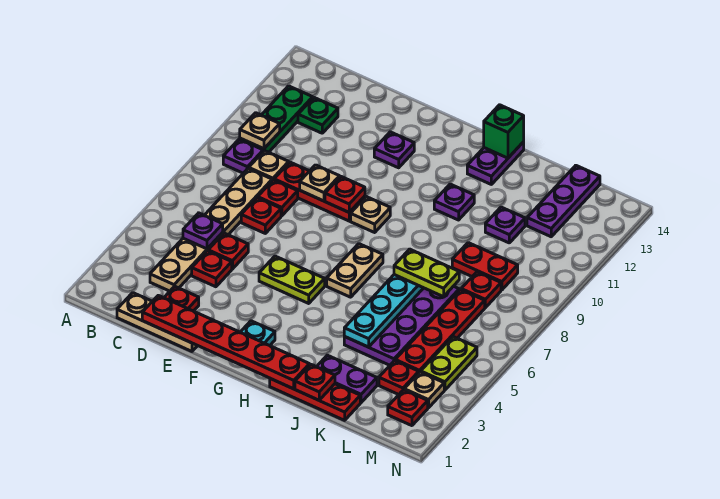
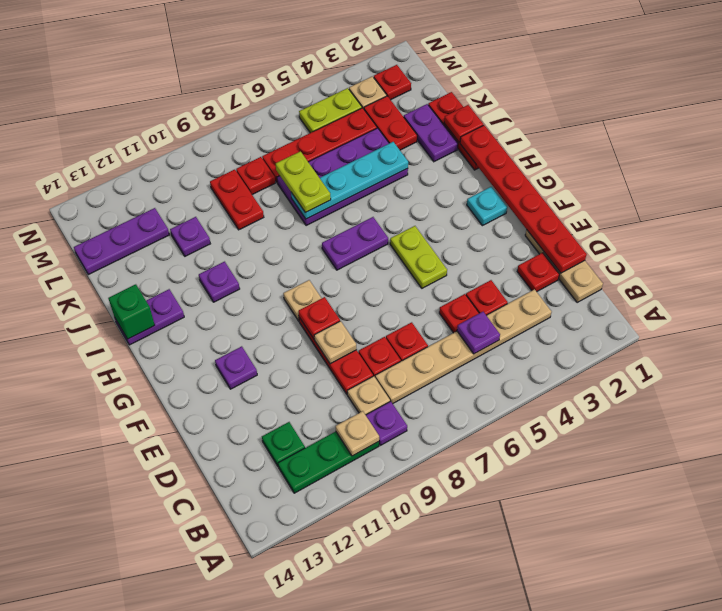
tan plate H6:H7 level 1 -> purple plate H6:H7 level 1
red plate L3 level 1 -> red plate K3:L3 level 1

